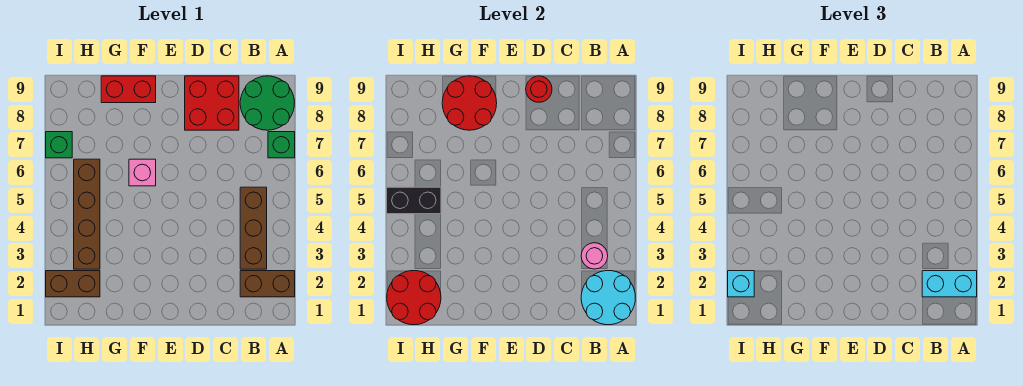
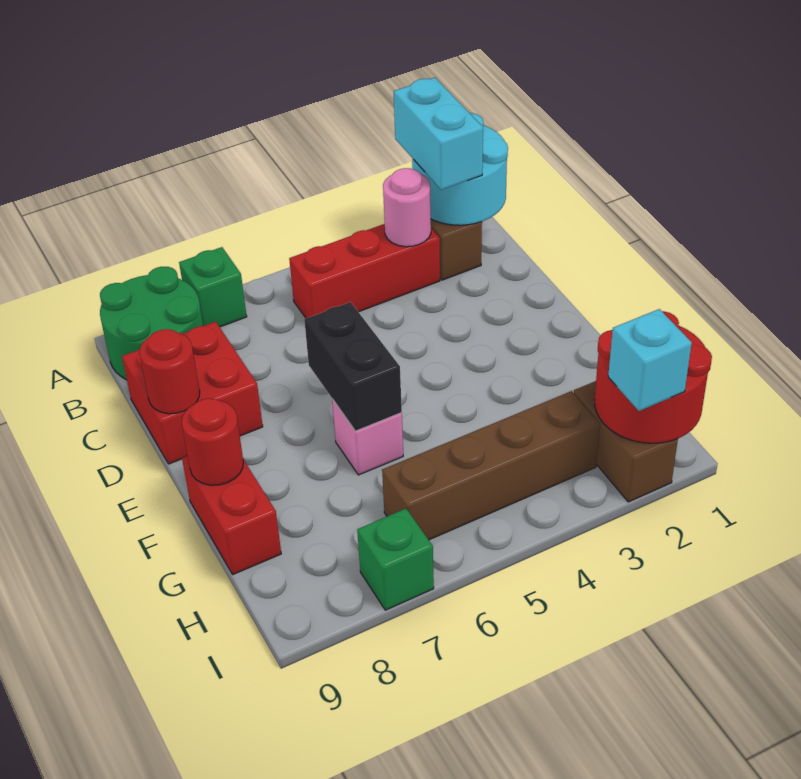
brown brick B3:B5 level 1 -> red brick B3:B5 level 1
red round brick F8:G9 level 2 -> red round brick F9 level 2
black brick H5:I5 level 2 -> black brick E6:F6 level 2

